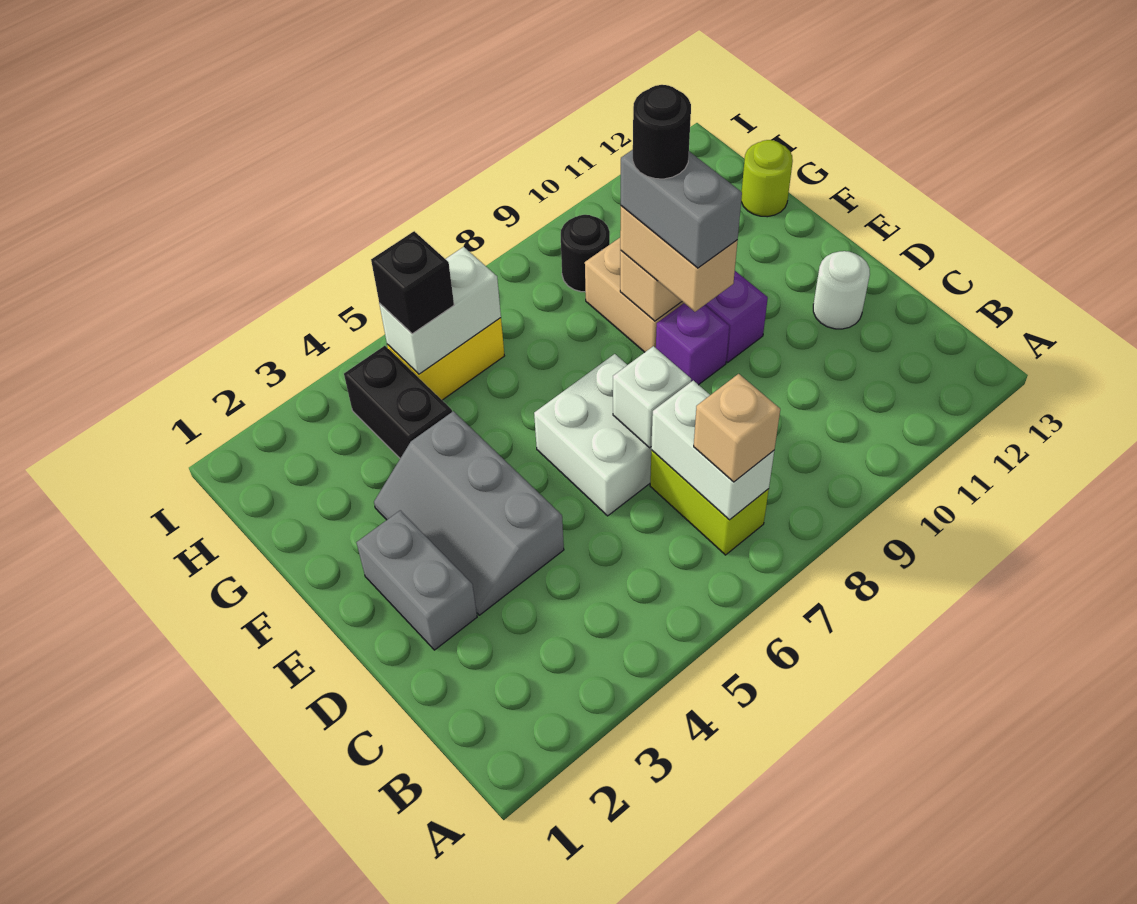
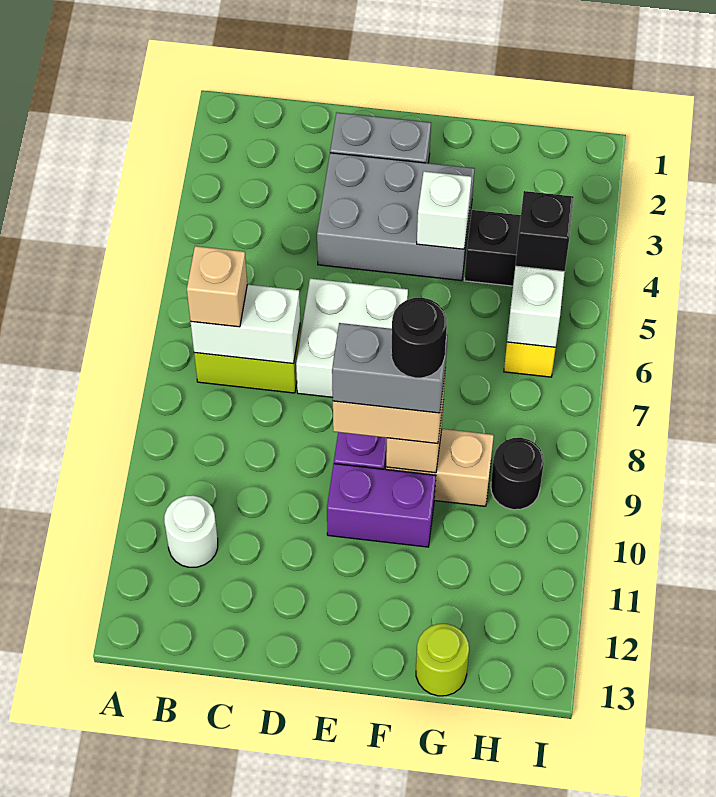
grey slope D3:F4 level 1 top 4 -> grey brick D3:F4 level 1
white brick D7 level 2 -> white brick F4 level 2
white round brick D12 level 1 -> white round brick B11 level 1

